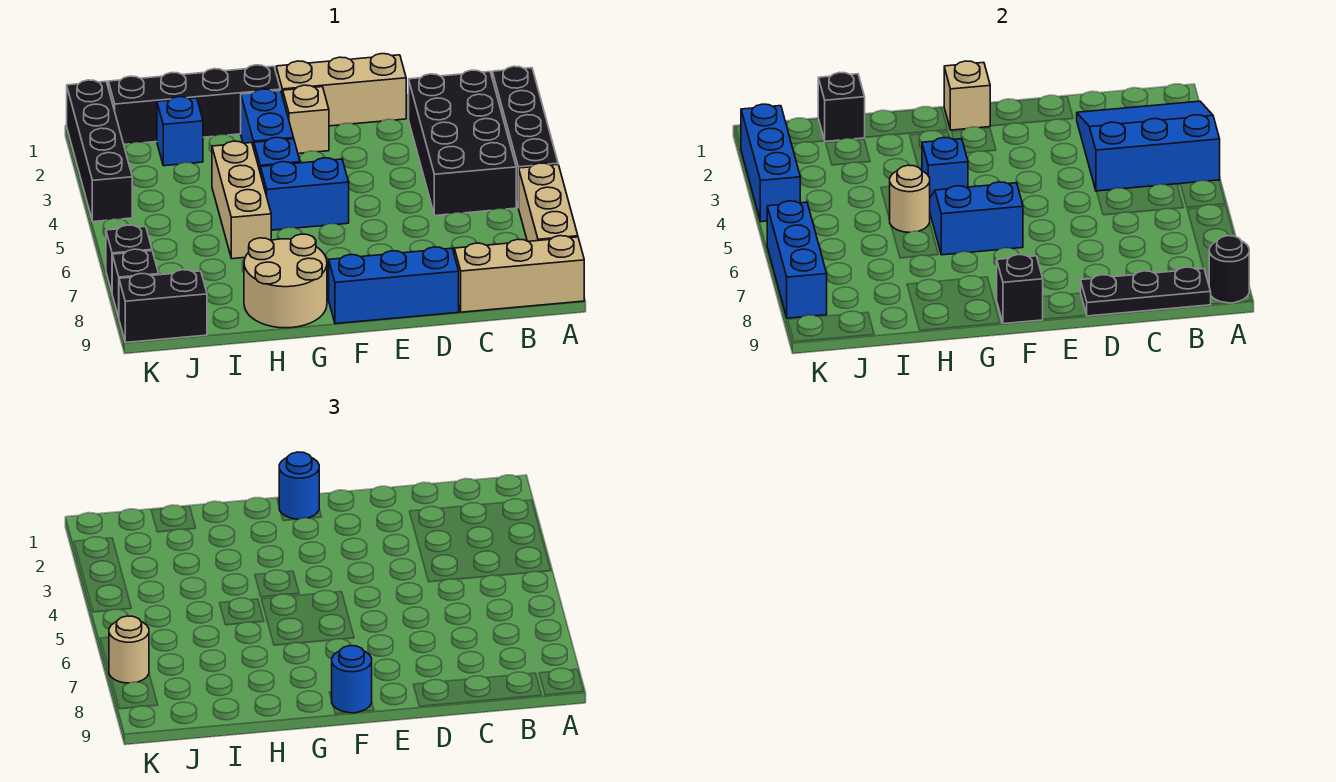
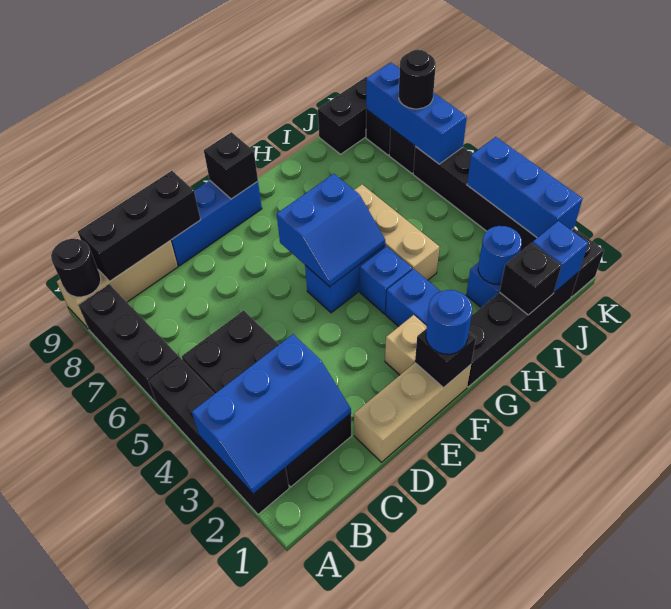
blue slope A2:C4 level 2 top 4 -> blue slope A2:C3 level 2 top 3
tan brick A6:A8 level 1 -> black brick A6:A8 level 1
black plate B9:D9 level 2 -> black brick B9:D9 level 2
tan brick F1 level 2 -> black brick F1 level 2
blue round brick F9 level 3 -> blue round brick I2 level 2
blue brick G4 level 2 -> blue brick J1 level 2
tan round brick G8:H9 level 1 -> none
tan round brick H5 level 2 -> none
black brick K1:K4 level 1 -> black brick K1:K6 level 1
tan round brick K7 level 3 -> black round brick K7 level 3

